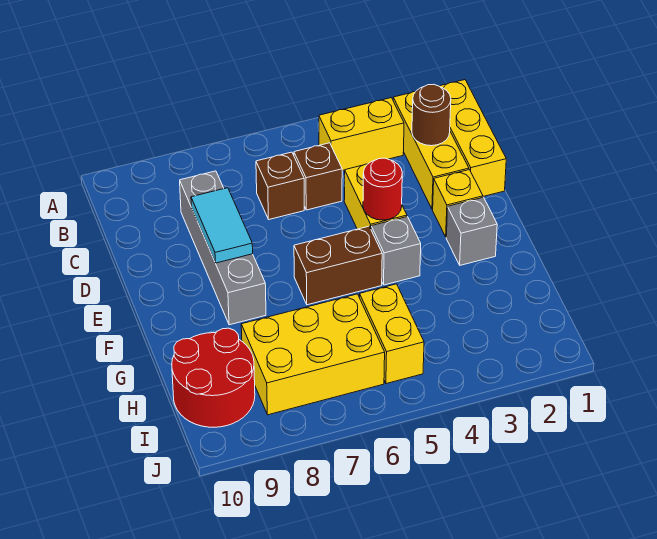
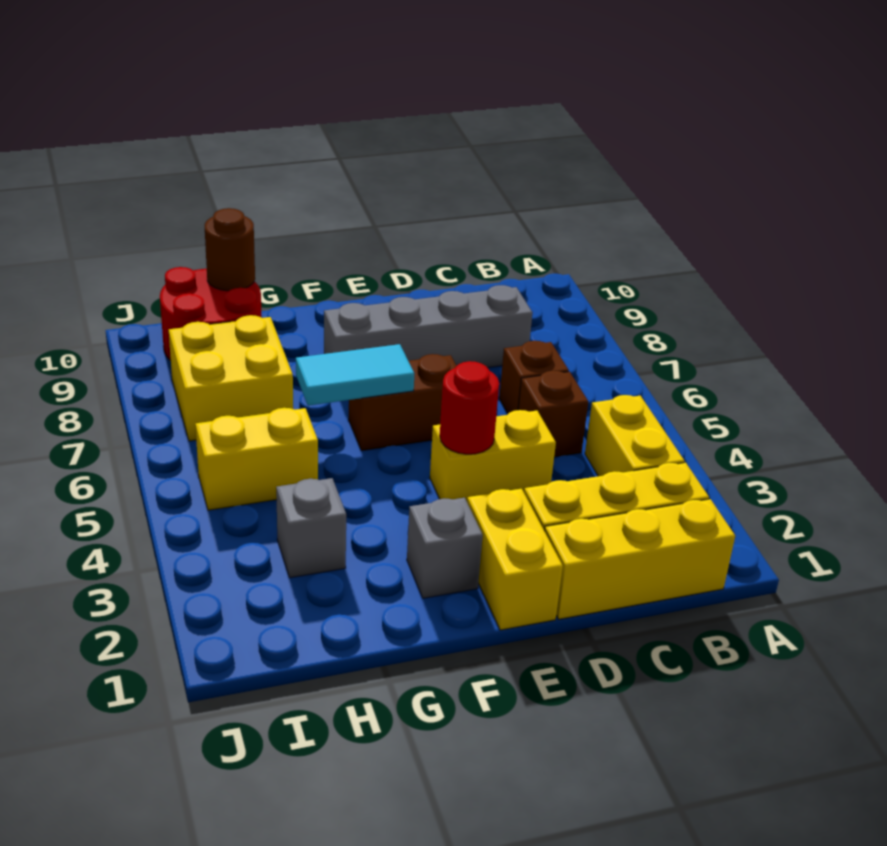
brown round brick C2 level 2 -> brown round brick H10 level 2
cyan tile D8:E8 level 2 -> cyan tile F6:G6 level 2
yellow brick E2 level 1 -> yellow brick E1:E2 level 1
grey brick F4 level 1 -> grey brick H3 level 1
brown brick F5:F6 level 1 -> brown brick E6:F6 level 1
yellow brick H6:I8 level 1 -> yellow brick H7:I8 level 1

